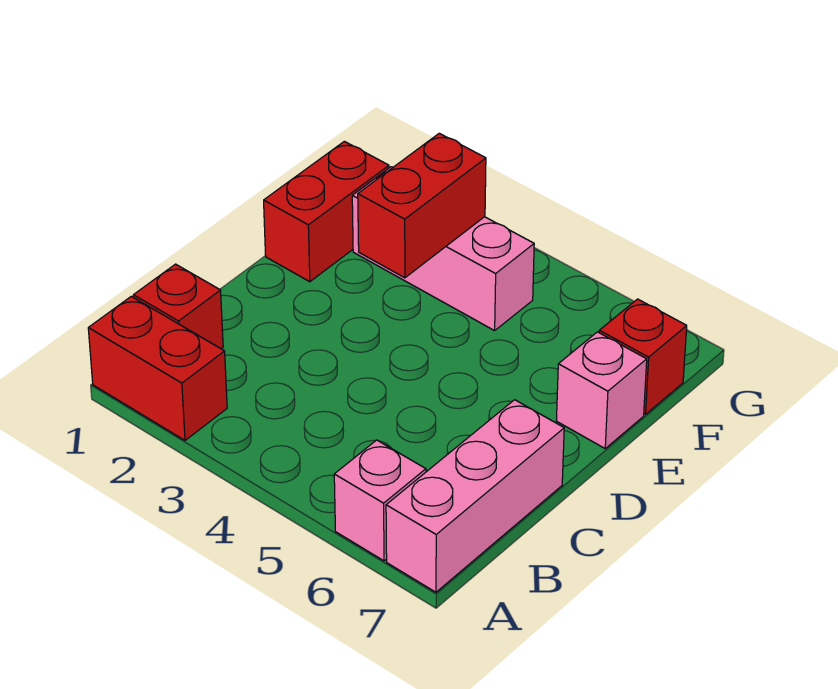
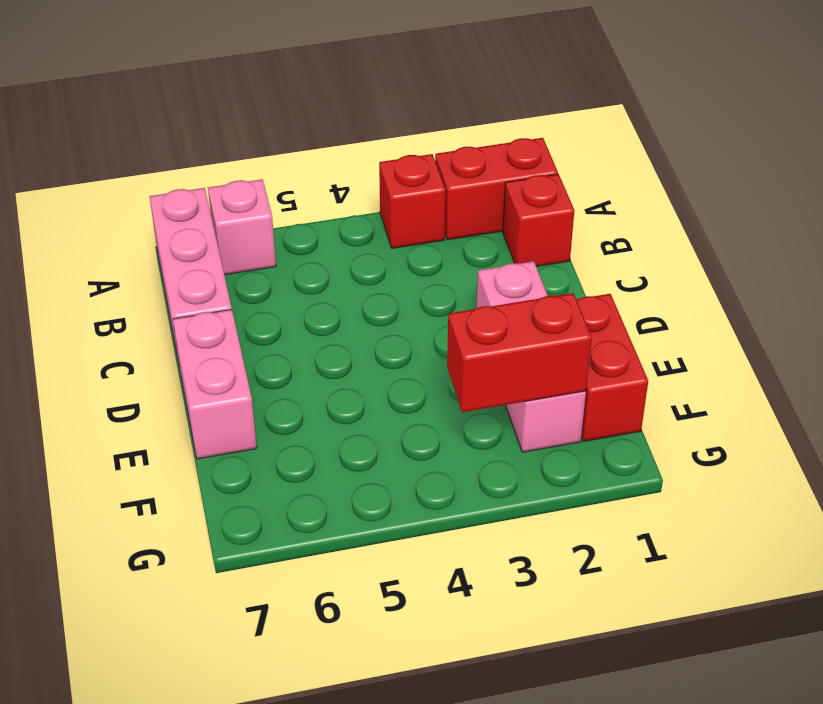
red brick E3:F3 level 2 -> red brick F2:F3 level 2
pink brick E7 level 1 -> pink brick D7:E7 level 1
pink brick F2:F4 level 1 -> pink brick D2:F2 level 1
red brick F7 level 1 -> red brick A3 level 1

